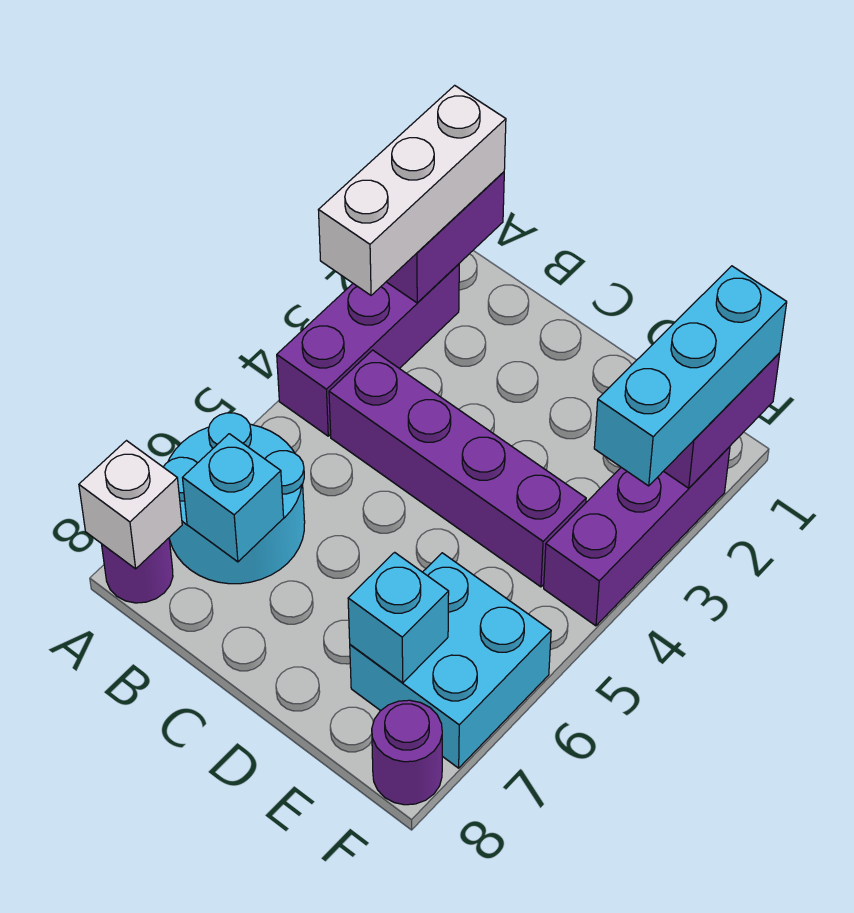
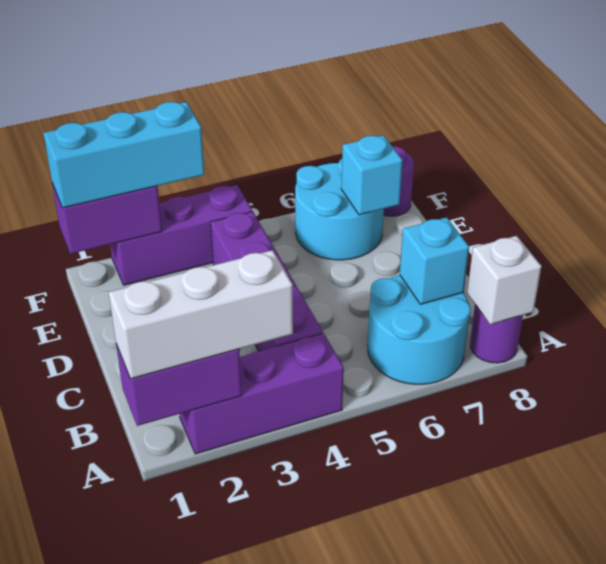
cyan brick E6:F7 level 1 -> cyan round brick E6:F7 level 1

